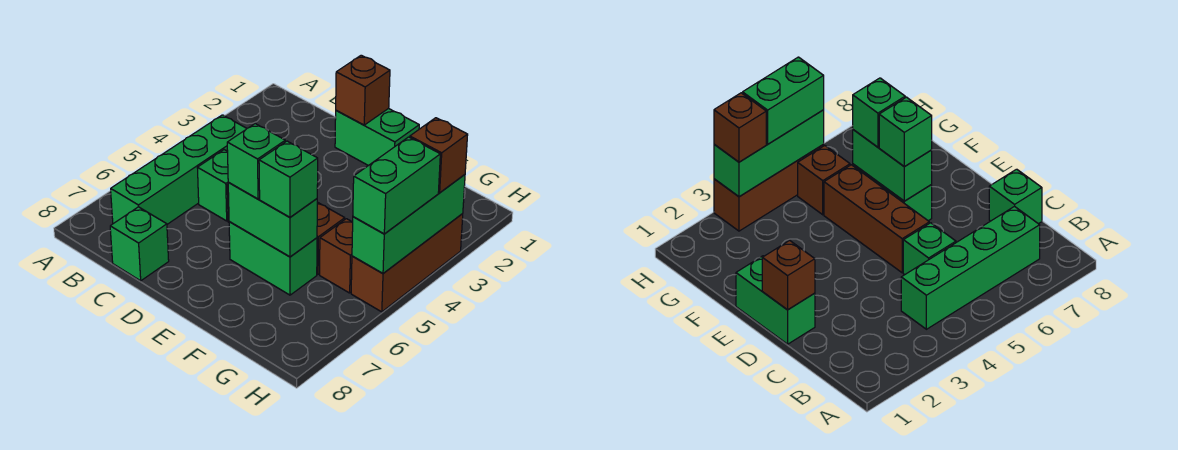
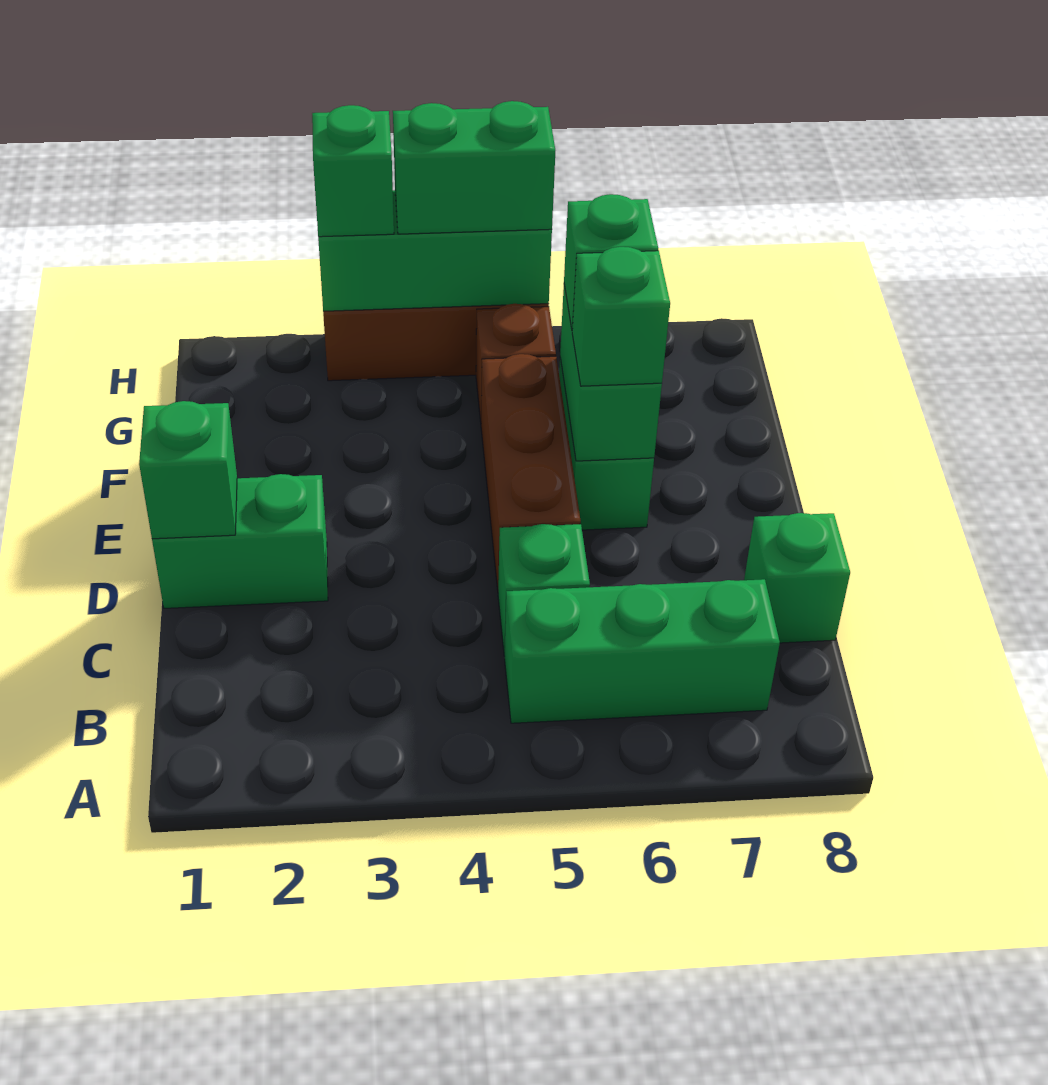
green brick B4:B7 level 1 -> green brick B5:B7 level 1
green brick D1:E1 level 1 -> green brick D1:D2 level 1
brown brick D1 level 2 -> green brick D1 level 2
brown brick H3 level 3 -> green brick H3 level 3

